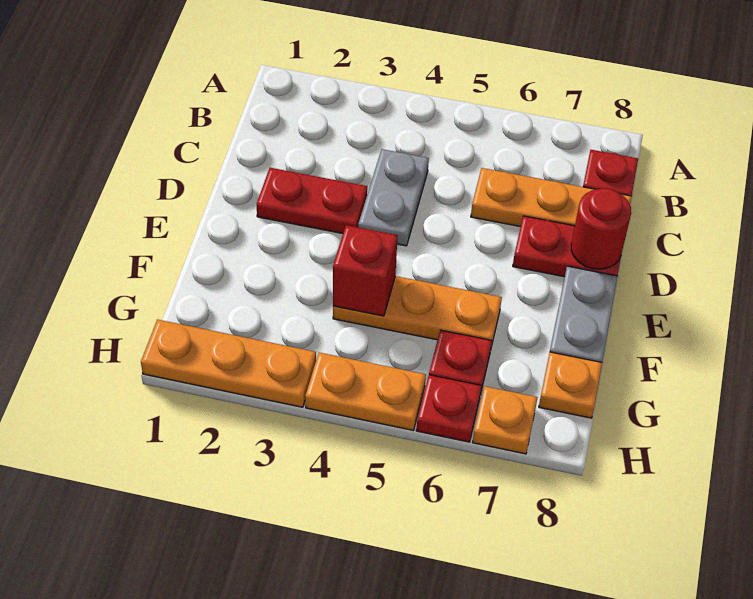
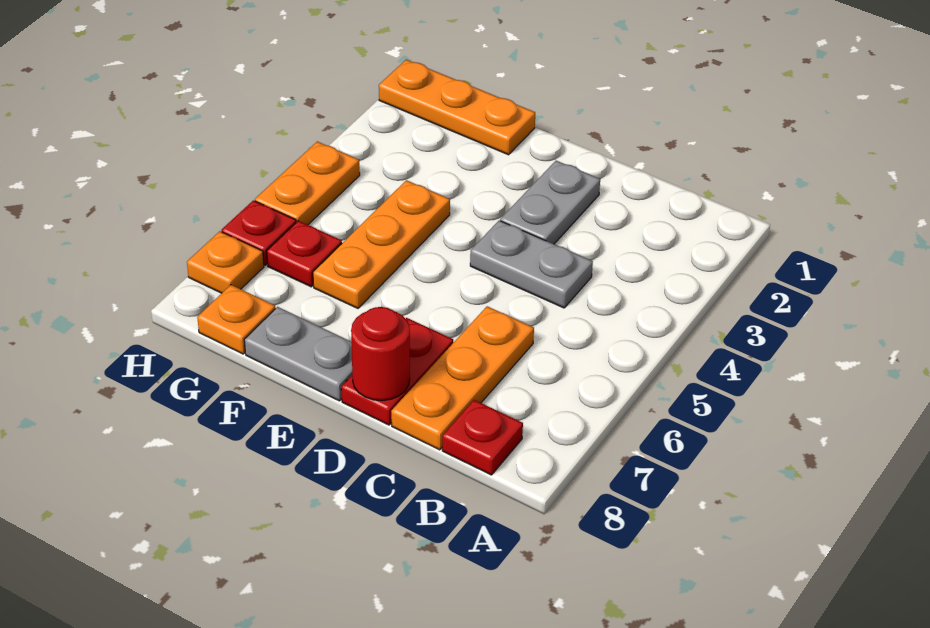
red plate D2:D3 level 1 -> grey plate D2:D3 level 1
red brick F4 level 2 -> none
orange plate H1:H3 level 1 -> orange plate F1:H1 level 1

